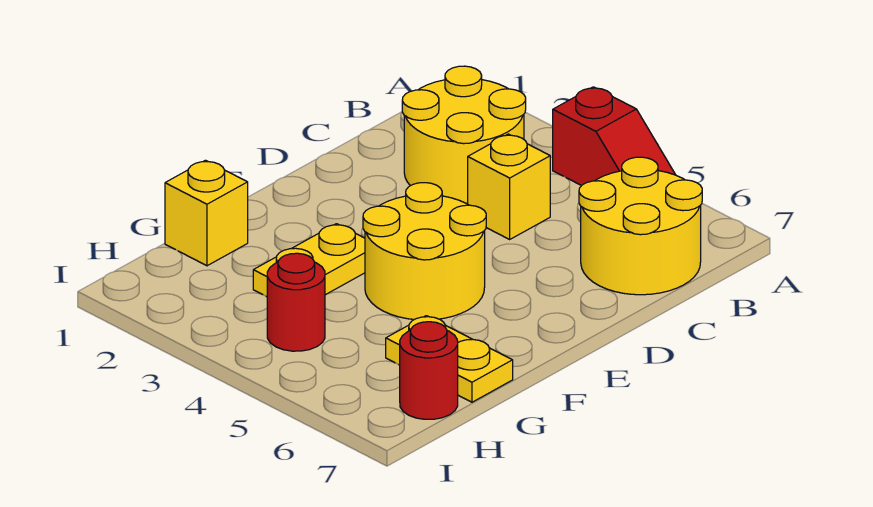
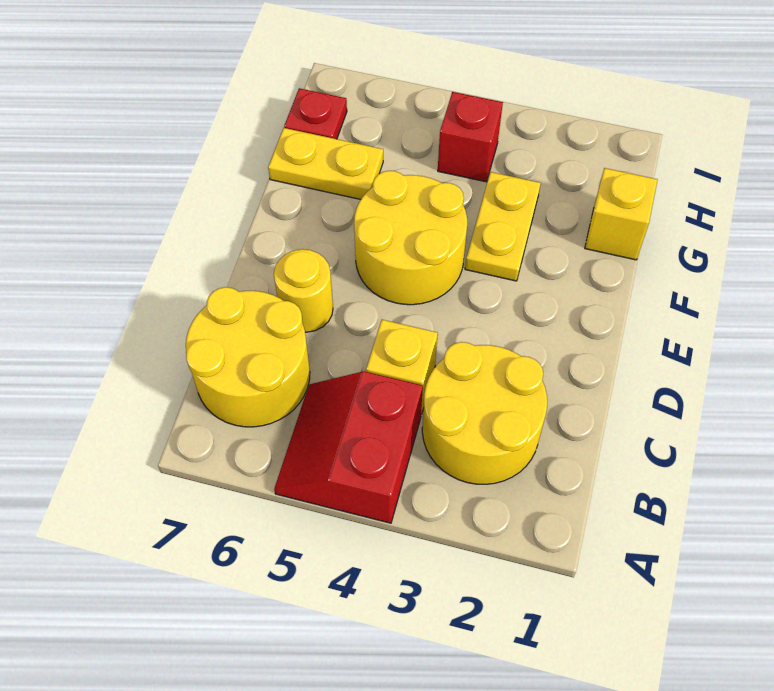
red slope A4:A5 level 1 top 4 -> red slope A4:B5 level 1 top 4
none -> yellow round brick D6 level 1
red round brick H4 level 1 -> red brick H4 level 1
red round brick H7 level 1 -> red plate H7 level 1

